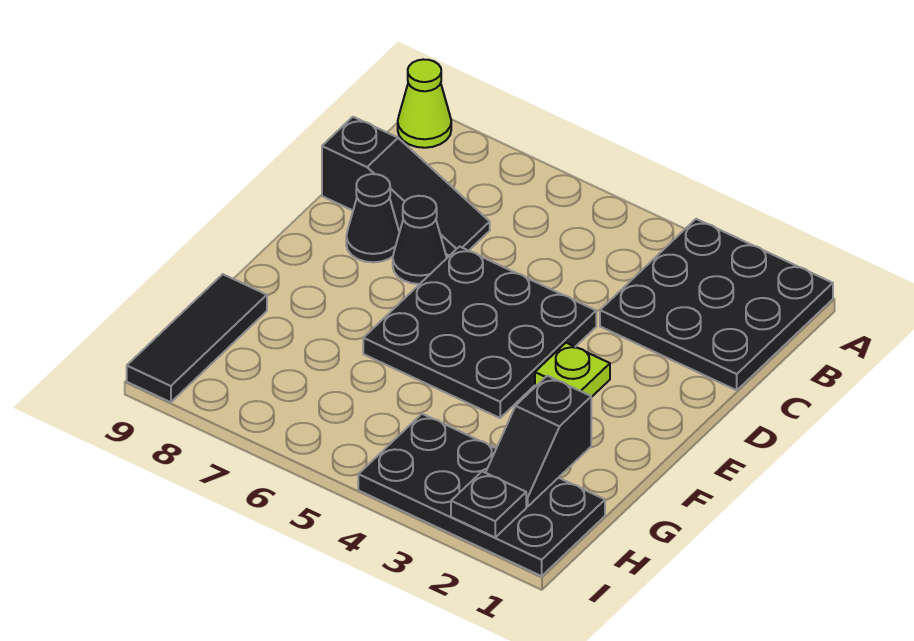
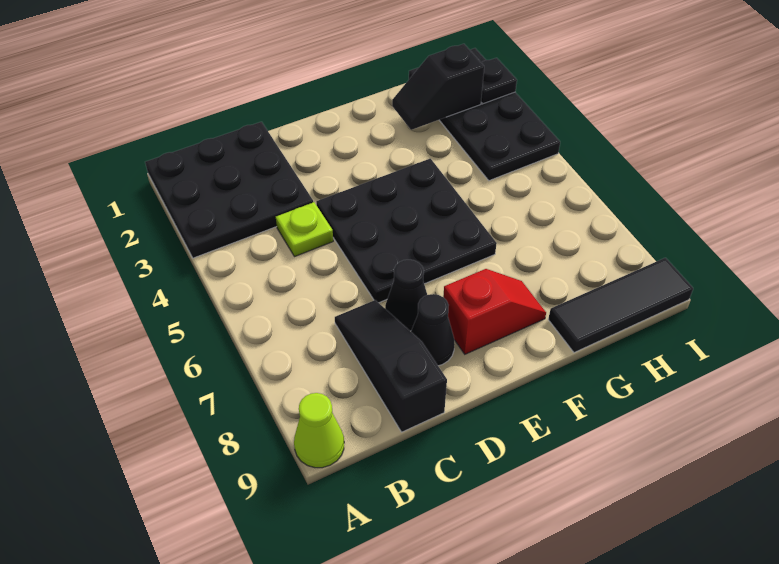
lime plate E3 level 1 -> lime plate C4 level 1
none -> red slope E8:F8 level 1 top E
black slope G2:H2 level 2 top G -> black slope G2:H2 level 2 top H

